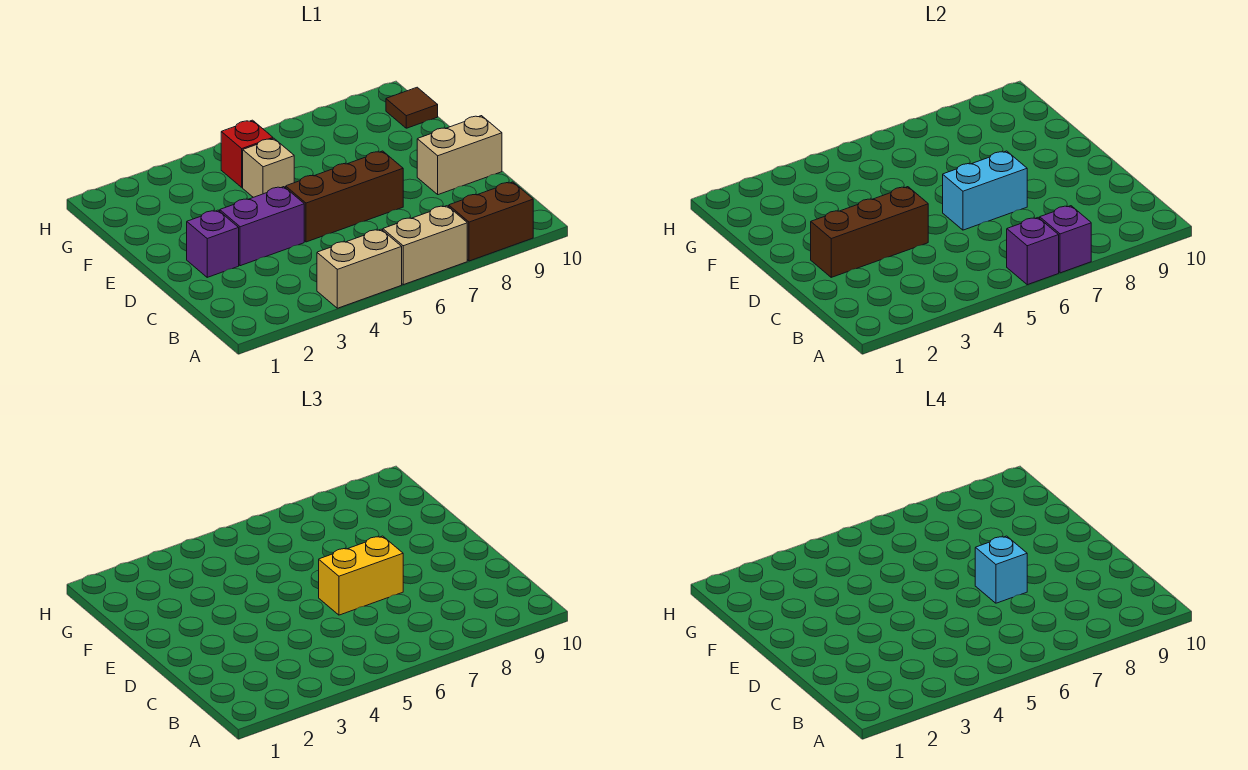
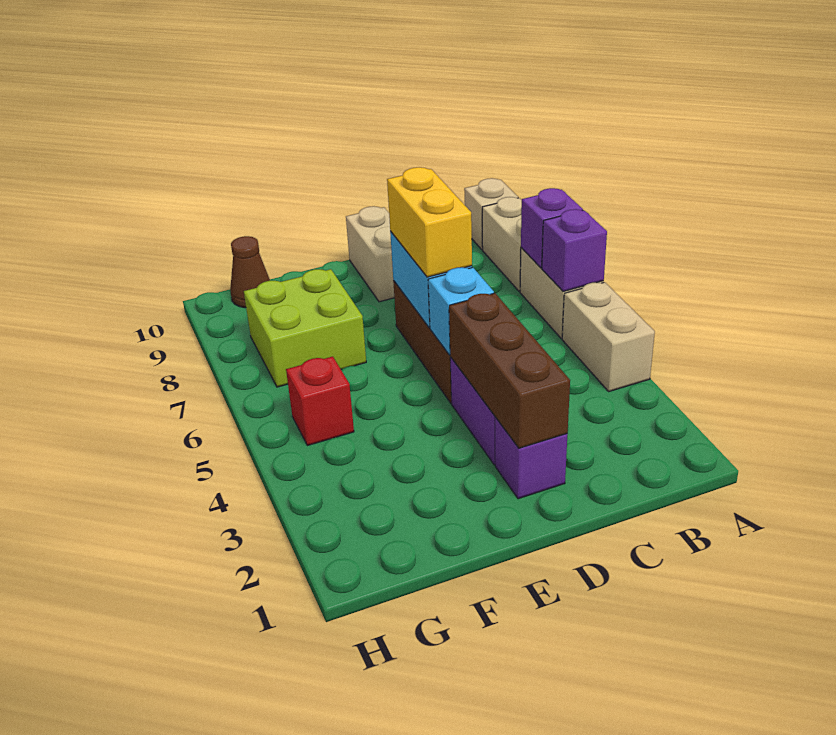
brown brick A8:A9 level 1 -> tan brick A8:A9 level 1
cyan brick D7 level 4 -> cyan brick D5 level 2
tan brick F5 level 1 -> tan brick A10 level 1
none -> lime brick F7:G8 level 1
brown tile G10 level 1 -> brown cone G10 level 1

